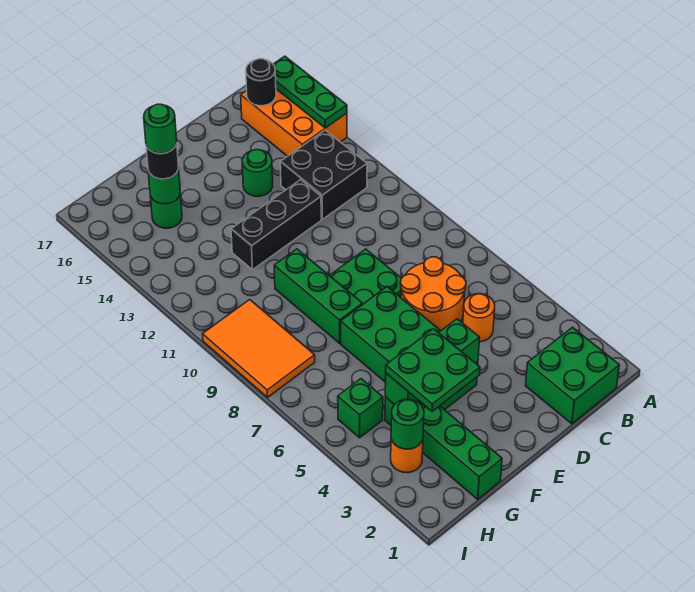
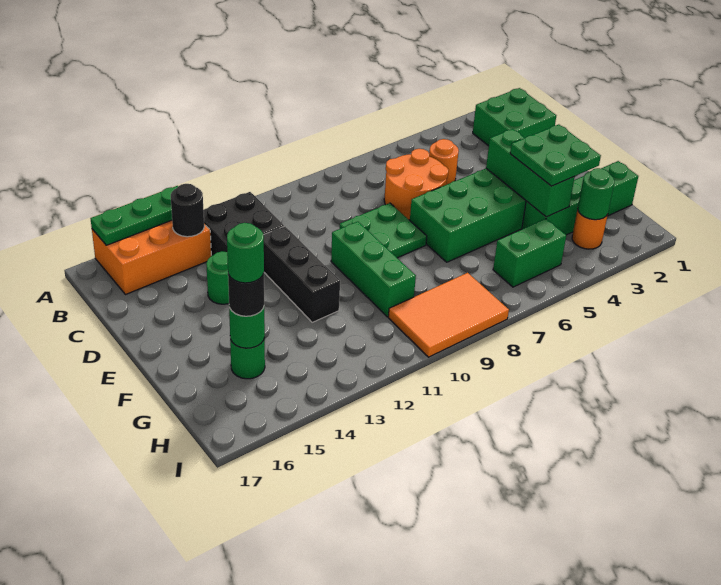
black round brick B16 level 2 -> black round brick B14 level 2
green brick F8:F10 level 1 -> green brick E10:G10 level 1
green brick H5 level 1 -> green brick H5:H6 level 1

